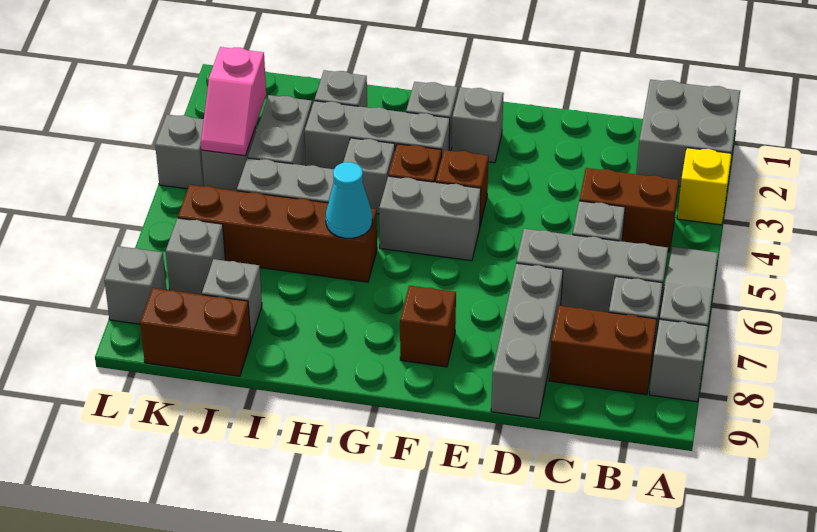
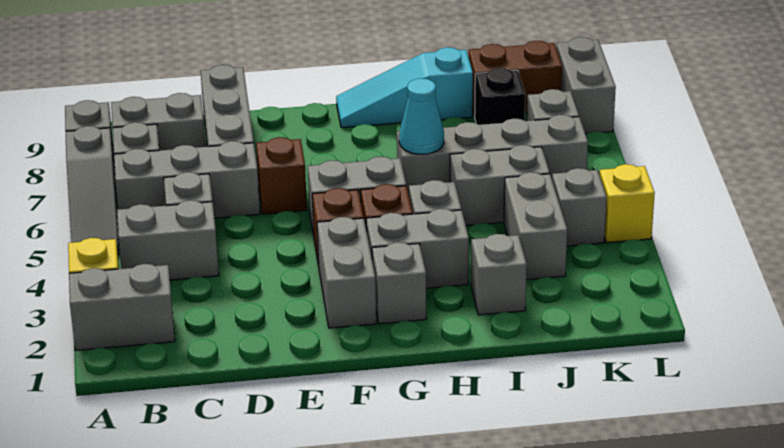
grey brick A1:B2 level 1 -> grey brick A2:B2 level 1
brown brick B4:C4 level 1 -> grey brick B4:C4 level 1
brown brick B8:C8 level 1 -> grey brick B8:C8 level 1
grey brick F2 level 1 -> grey brick F2:F3 level 1
brown brick F8 level 1 -> brown brick E6 level 1
grey brick G3:I3 level 1 -> grey brick G3:H3 level 1
none -> cyan slope G9:I9 level 1 top I
brown brick H6:K6 level 1 -> grey brick H6:K6 level 1
grey brick J8 level 1 -> black brick J8 level 1
pink slope K3:K4 level 2 top 3 -> none
grey brick L4 level 1 -> yellow brick L4 level 1
grey brick L8 level 1 -> grey brick L8:L9 level 1

